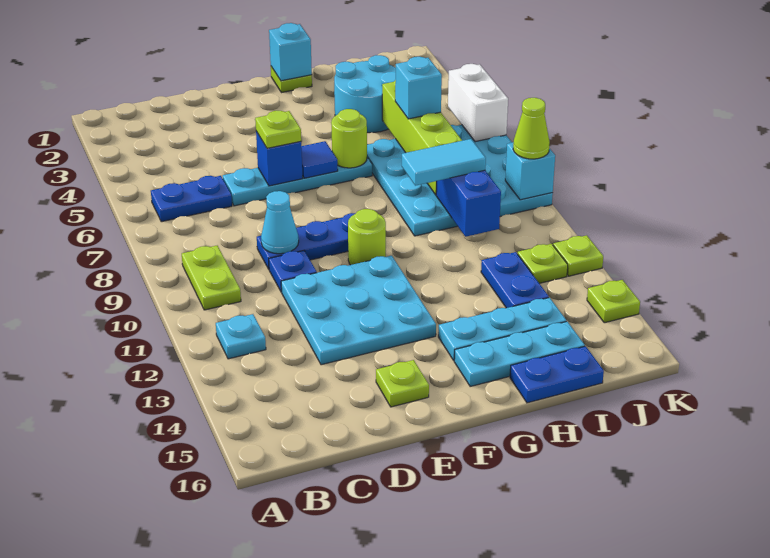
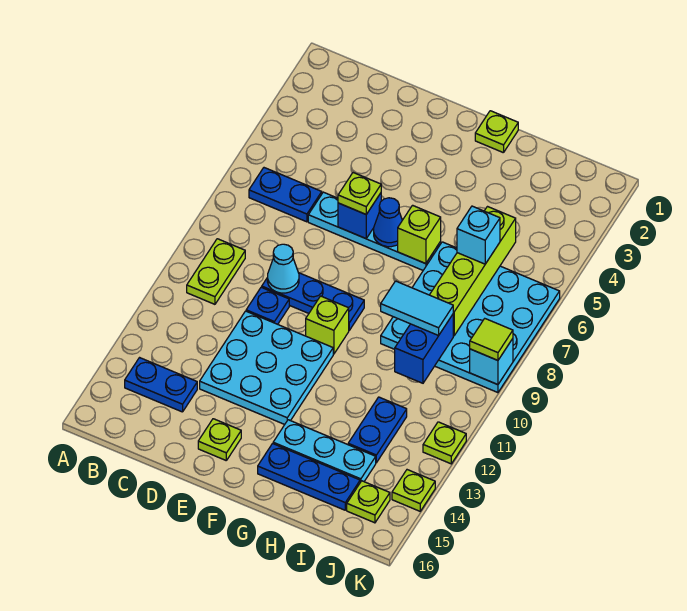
cyan plate B12 level 1 -> none
blue tile F6 level 2 -> blue cone F6 level 2
lime round brick F10 level 1 -> lime brick F10 level 1
cyan brick G1 level 2 -> none
lime round brick G6 level 2 -> lime brick G6 level 2
cyan plate G15:I15 level 1 -> blue plate G15:I15 level 1
cyan round brick H3:I4 level 1 -> none
blue plate H16:I16 level 1 -> blue plate B14:C14 level 1
lime plate J12 level 1 -> lime plate J15 level 1
white brick K5:K6 level 2 -> none
lime cone K9 level 3 -> lime tile K9 level 3

